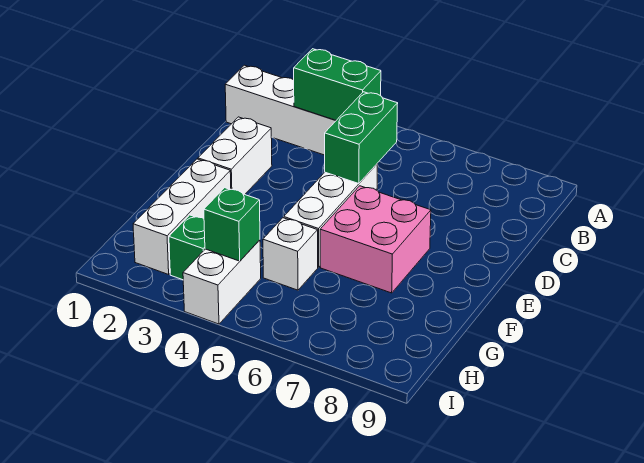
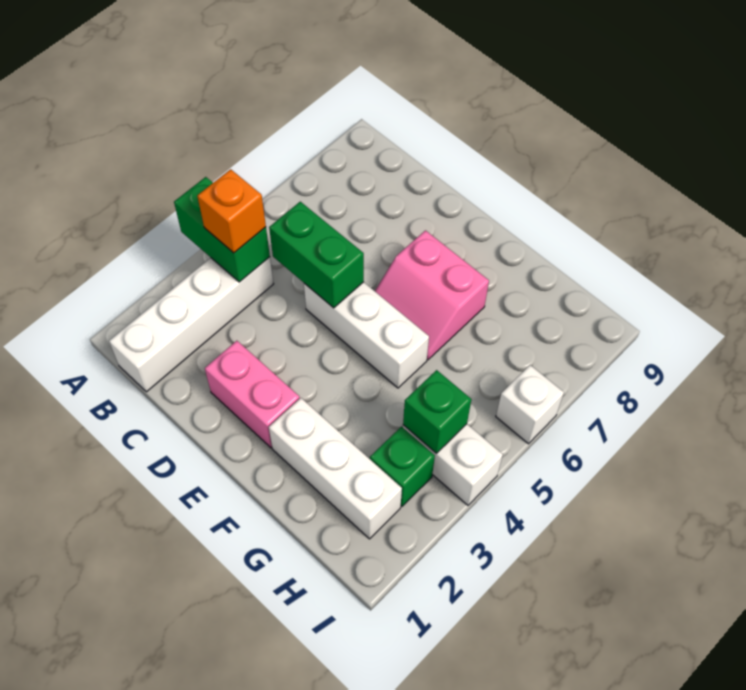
green brick B3:B4 level 2 -> green brick A4:B4 level 2
none -> orange brick B4 level 3
white brick D2:E2 level 1 -> pink brick D2:E2 level 1
pink brick E6:F7 level 1 -> pink slope E6:F7 level 1 top 7
white brick G5 level 1 -> white brick I6 level 1

